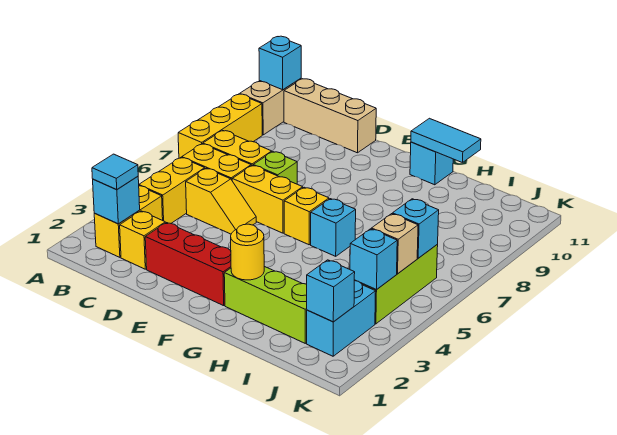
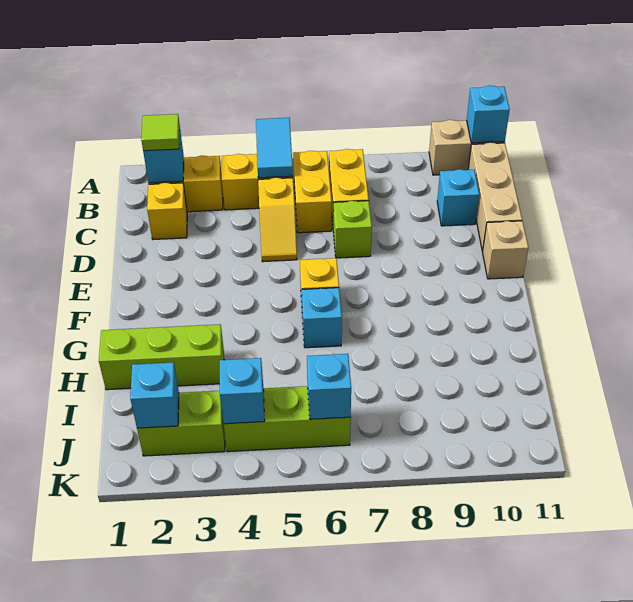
yellow brick A7:A9 level 1 -> none
cyan tile B2 level 3 -> lime tile B2 level 3
red brick D2:F2 level 1 -> none
yellow brick D6:E6 level 1 -> none
lime brick G2:I2 level 1 -> lime brick H1:H3 level 1
yellow round brick G2 level 2 -> none
cyan brick G11 level 1 -> cyan brick C10 level 1
cyan tile G11:H11 level 2 -> cyan tile A5:B5 level 2
cyan brick J2:J3 level 1 -> lime brick J2:J3 level 1
tan brick J5 level 2 -> tan brick E11 level 1

